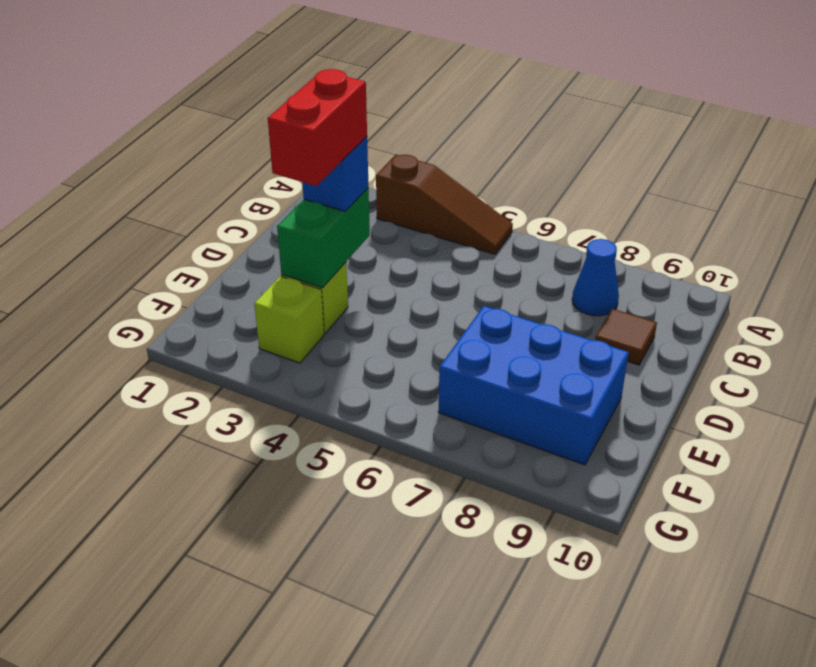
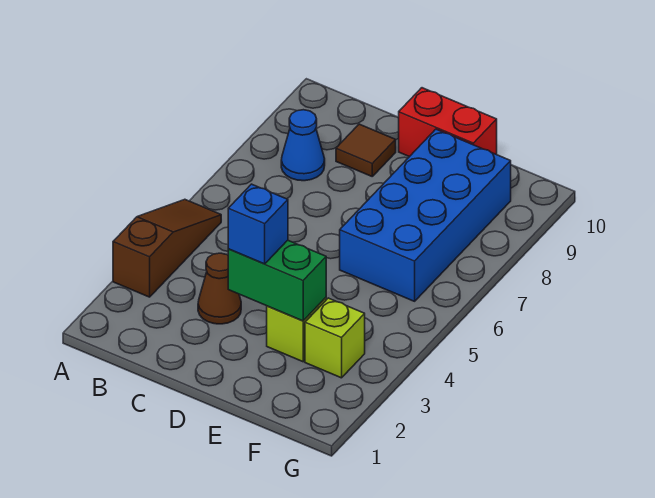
none -> brown cone C3 level 1
red brick D3:E3 level 4 -> red brick D10:E10 level 1
blue brick E7:F9 level 1 -> blue brick E6:F9 level 1

